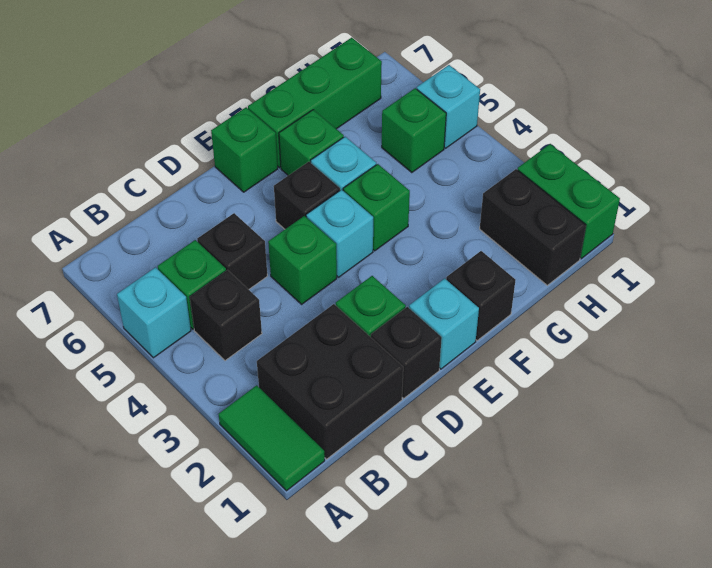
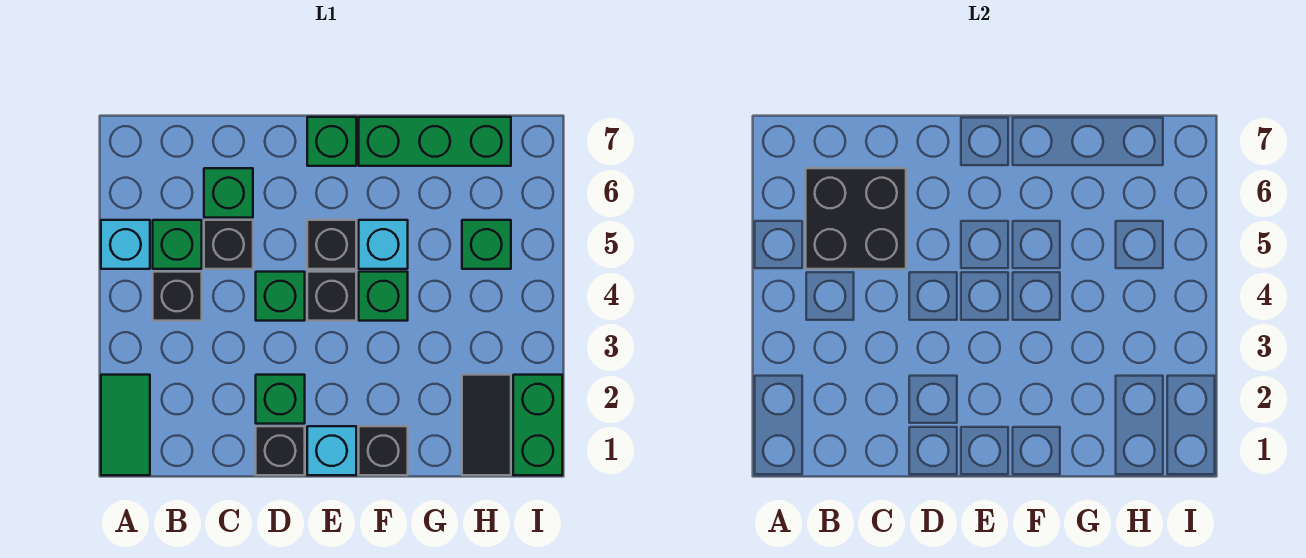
black brick B1:C2 level 1 -> black brick B5:C6 level 2
cyan brick E4 level 1 -> black brick E4 level 1
green brick F6 level 1 -> green brick C6 level 1
black brick H1:H2 level 1 -> black tile H1:H2 level 1
cyan brick I5 level 1 -> none

